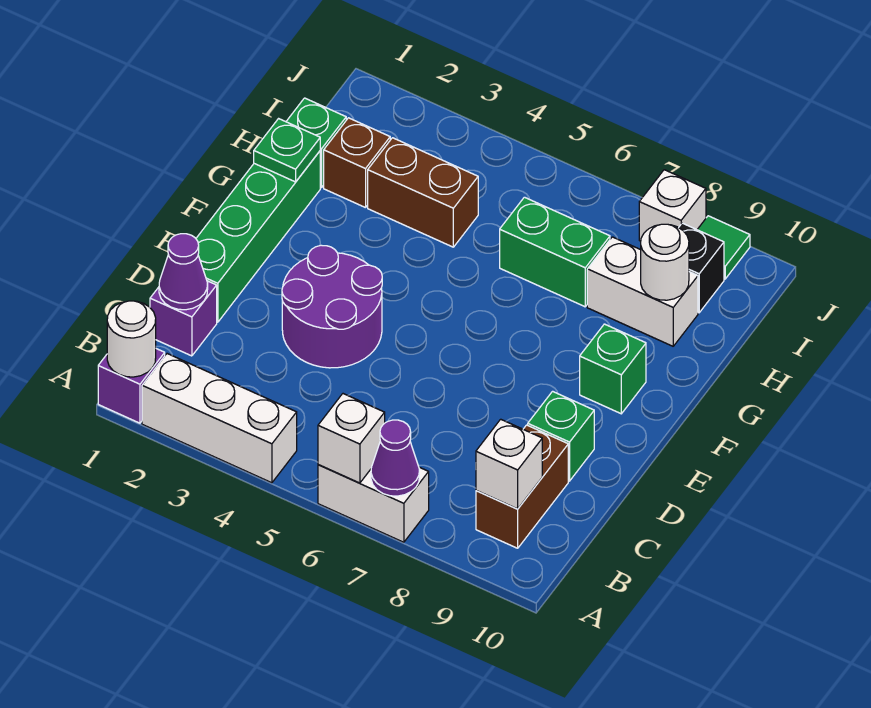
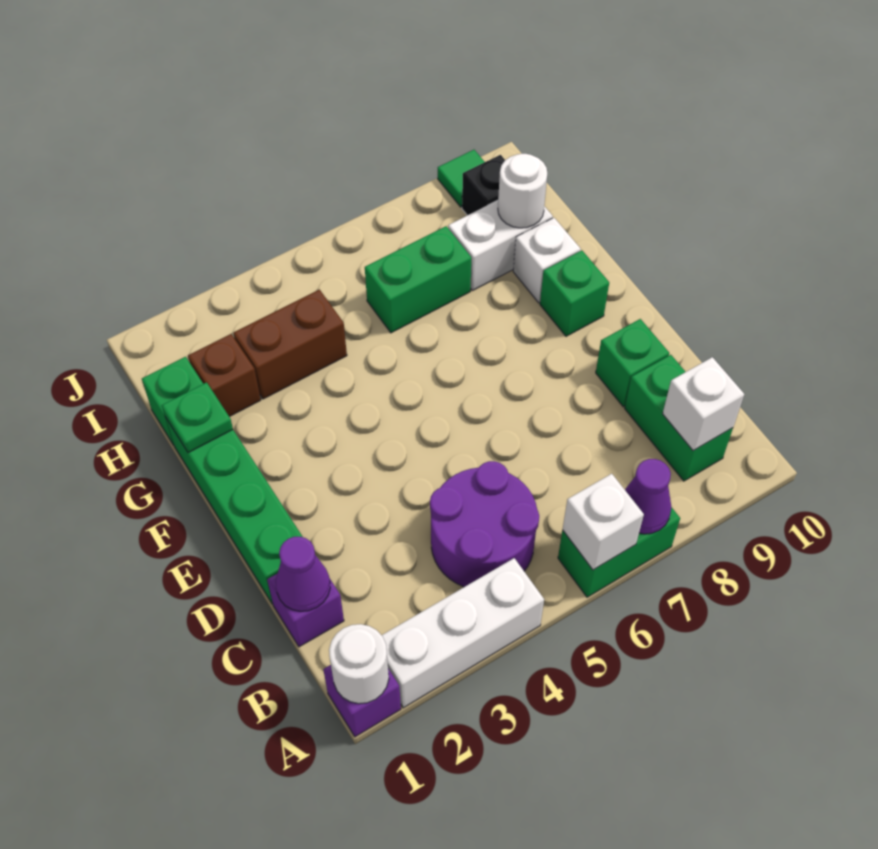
white brick A6:A7 level 1 -> green brick A6:A7 level 1
brown brick B9:C9 level 1 -> green brick B9:C9 level 1
purple round brick D3:E4 level 1 -> purple round brick B4:C5 level 1
white brick J8 level 1 -> white brick G9 level 1

